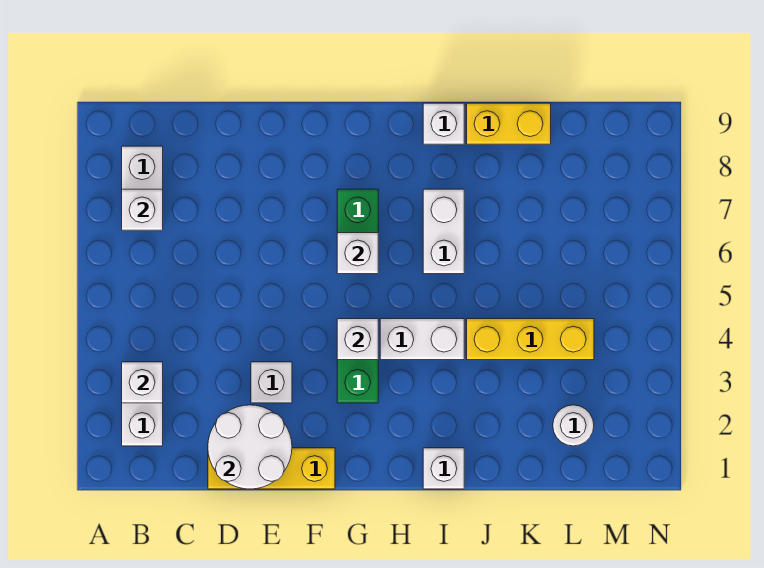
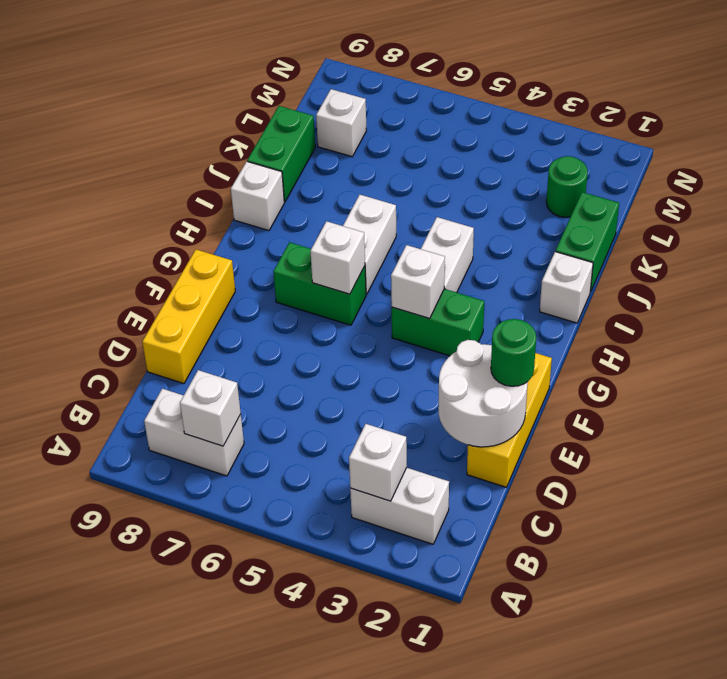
none -> green round brick E1 level 3
white brick E3 level 1 -> white brick L8 level 1
white brick I6:I7 level 1 -> white brick H6:I6 level 1
none -> green brick J1:K1 level 1
yellow brick J4:L4 level 1 -> yellow brick D9:F9 level 1
yellow brick J9:K9 level 1 -> green brick J9:K9 level 1
white round brick L2 level 1 -> green round brick L2 level 1

